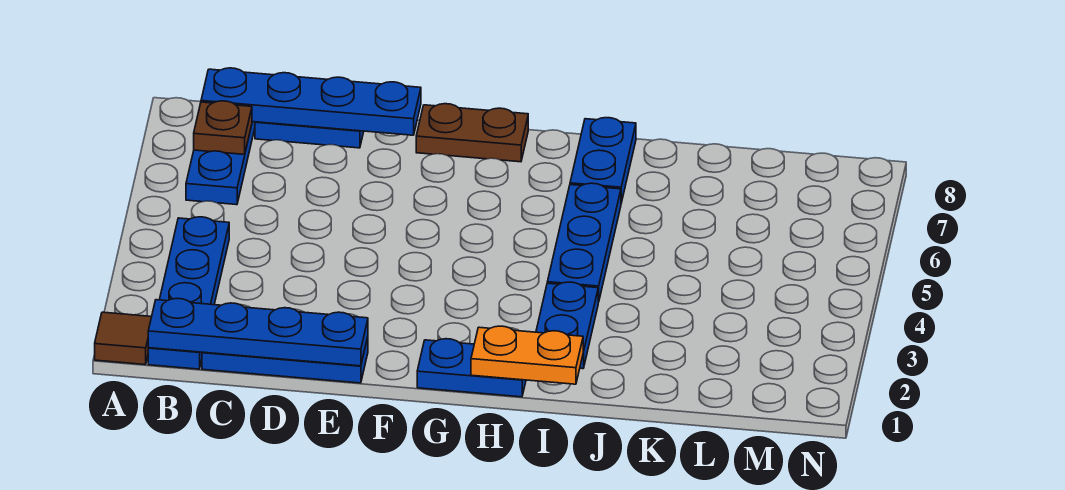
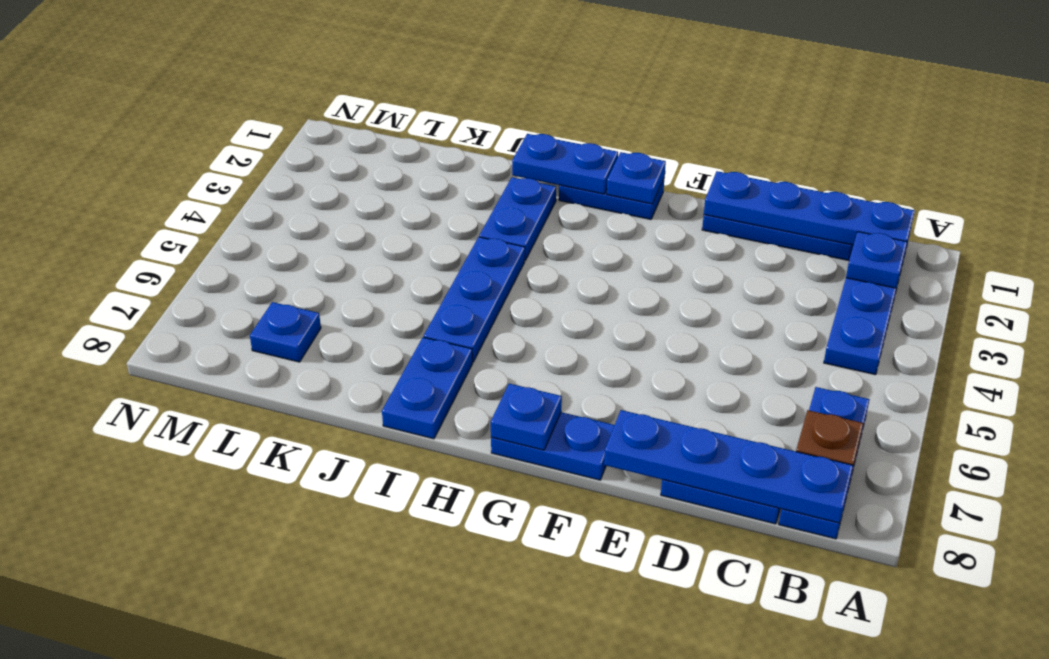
brown tile A1 level 1 -> none
none -> blue plate B2 level 2
brown plate F8:G8 level 1 -> blue plate F8:G8 level 1
none -> blue plate G1 level 2
none -> blue plate G8 level 2
orange plate H1:I1 level 2 -> blue plate H1:I1 level 2
none -> blue plate L7 level 1

